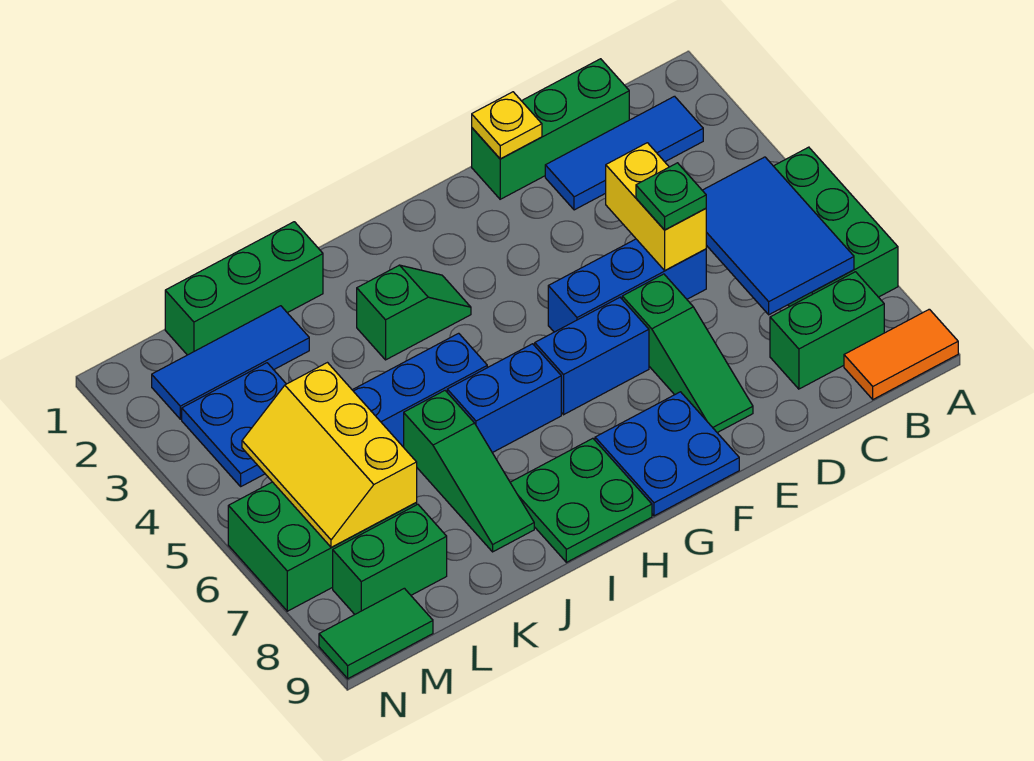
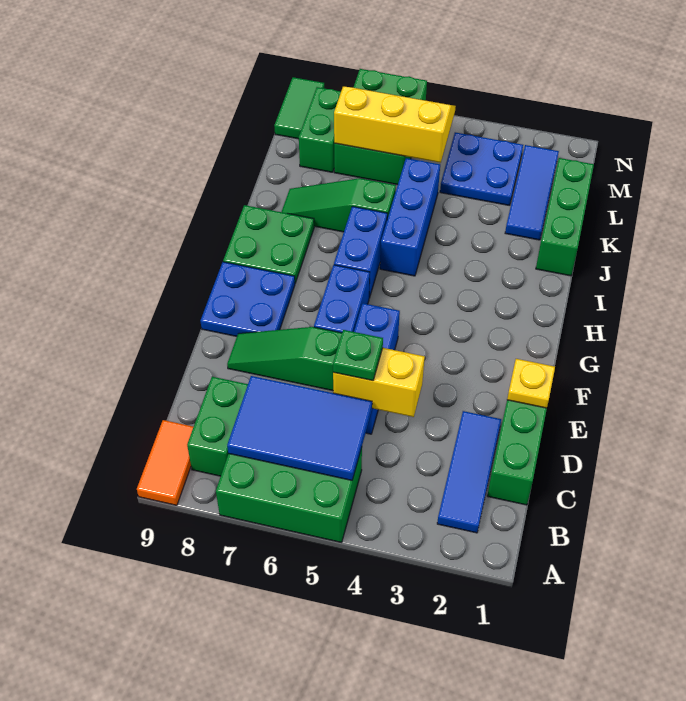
green slope H3:I3 level 1 top I -> none

